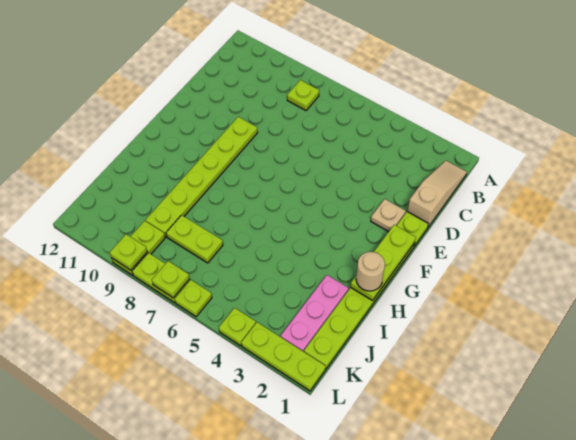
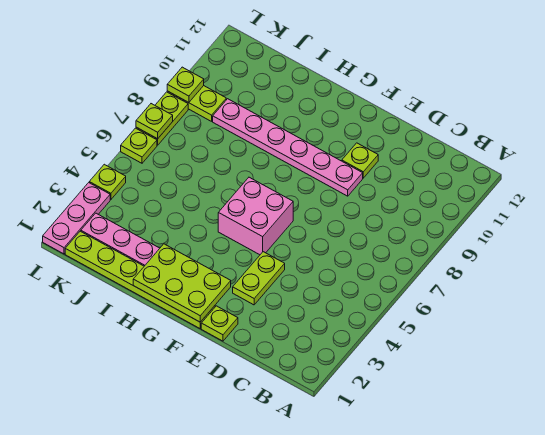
tan slope B1:D1 level 1 top D -> none
lime plate B8 level 1 -> lime plate E10 level 1
tan plate E2 level 1 -> none
lime plate E9:J9 level 1 -> pink plate E9:J9 level 1
lime plate F1:H1 level 2 -> lime plate F1:H2 level 2
none -> pink brick F5:G6 level 1
tan round brick H1 level 3 -> none
lime plate J7:J8 level 1 -> lime plate E3:E4 level 1
lime plate L1:L3 level 1 -> pink plate L1:L3 level 1

